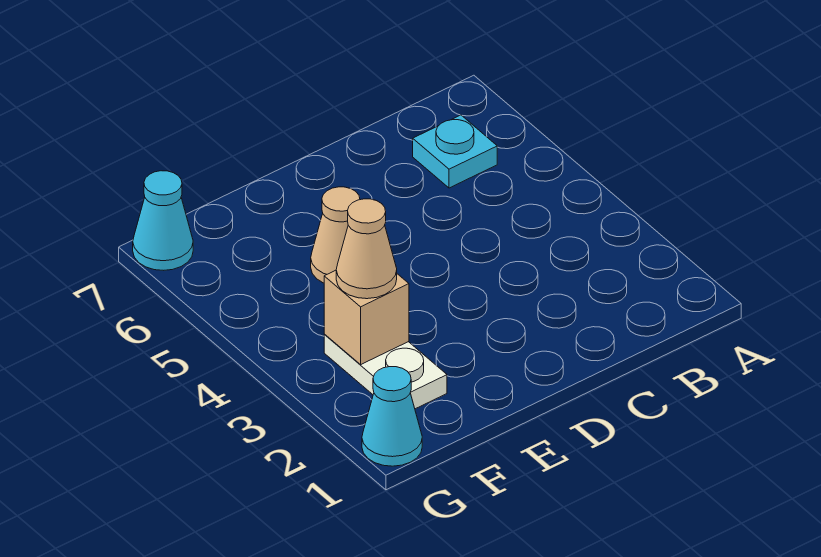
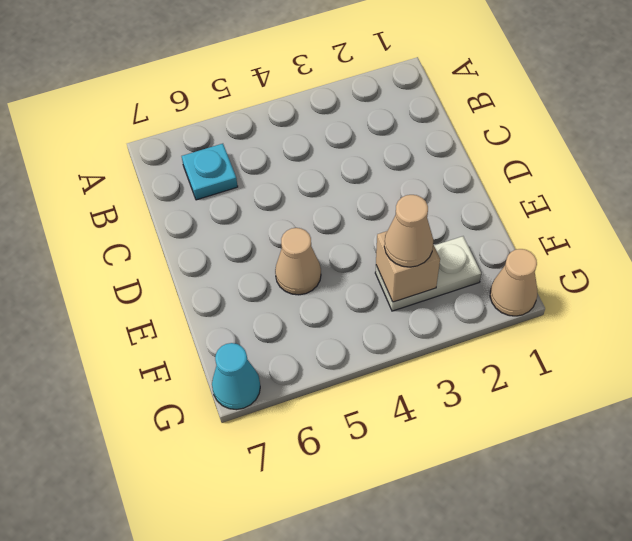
cyan cone G1 level 1 -> tan cone G1 level 1

